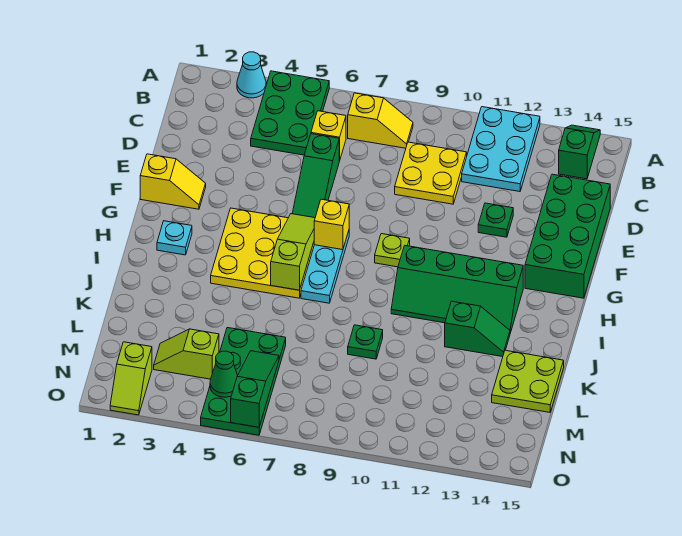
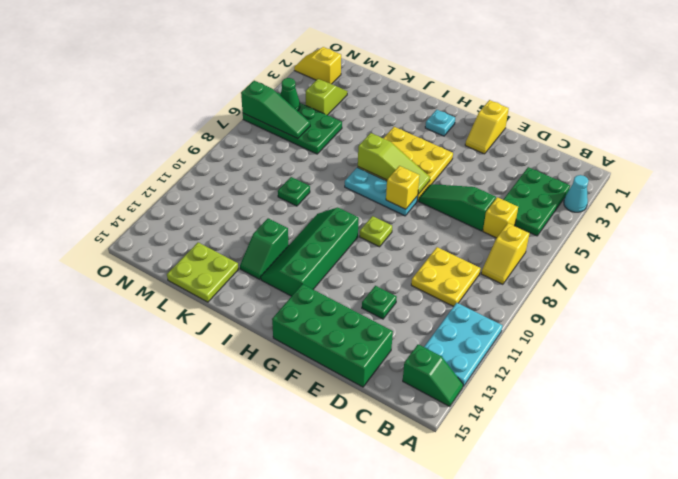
green plate A4:C5 level 1 -> green plate B3:C5 level 1
cyan plate A11:C12 level 1 -> cyan plate A11:B13 level 1
lime slope N2:O2 level 1 top N -> yellow slope N2:O2 level 1 top N

